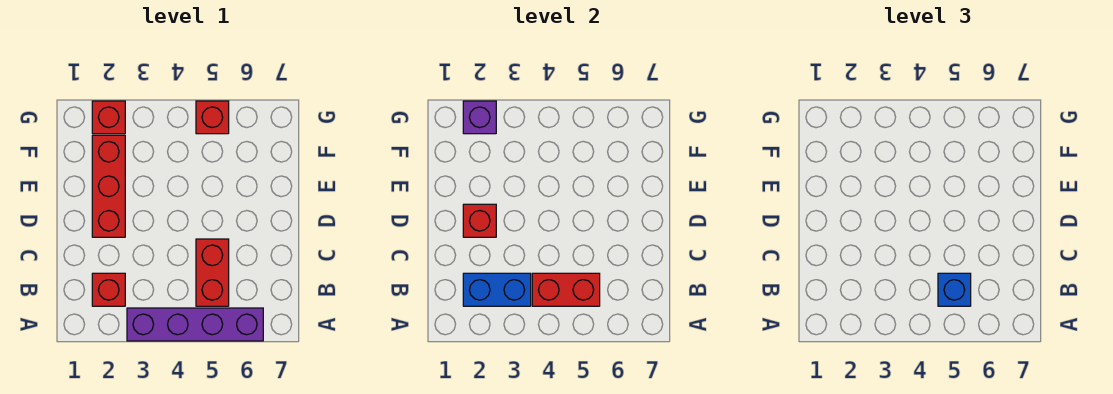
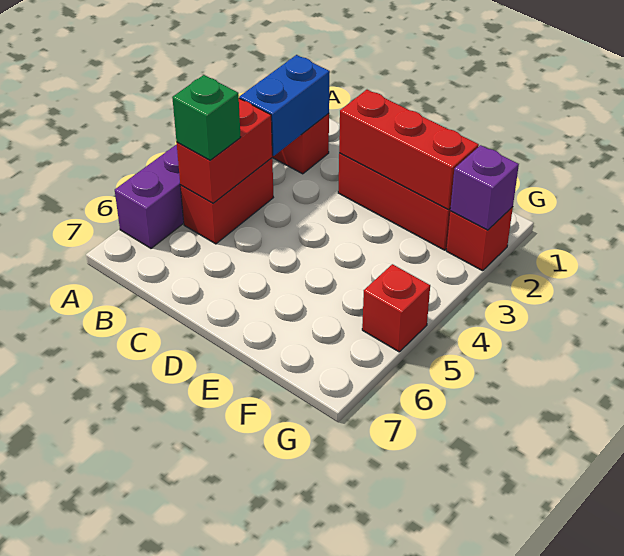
red brick B5:C5 level 1 -> red brick B4:B5 level 1
blue brick B5 level 3 -> green brick B5 level 3
red brick D2 level 2 -> red brick D2:F2 level 2

